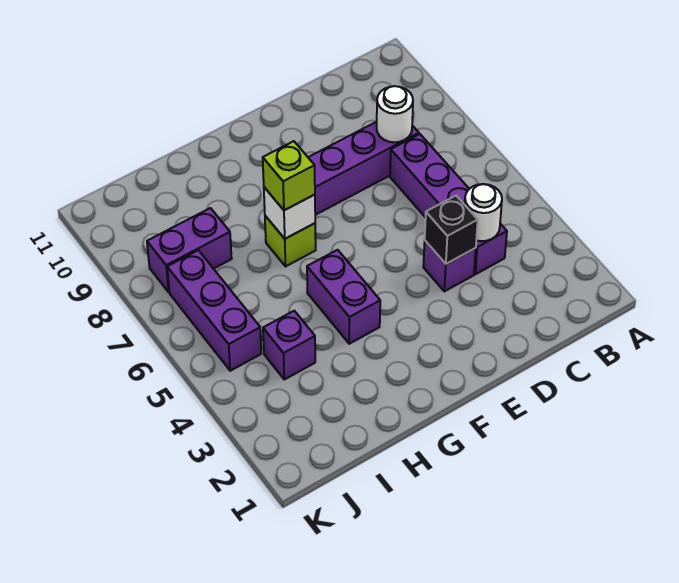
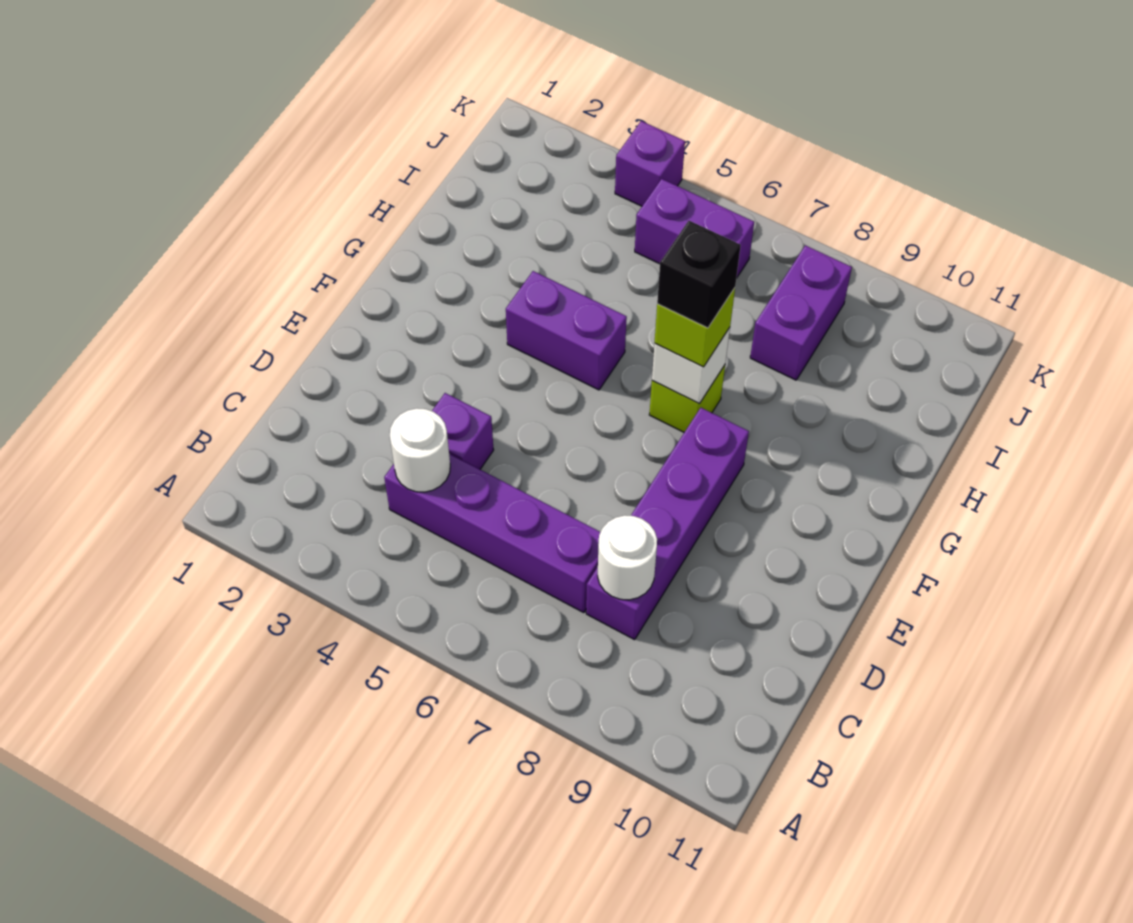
black brick D4 level 2 -> black brick G7 level 4
purple brick I4 level 1 -> purple brick K4 level 1
purple brick J5:J7 level 1 -> purple brick J5:J6 level 1

